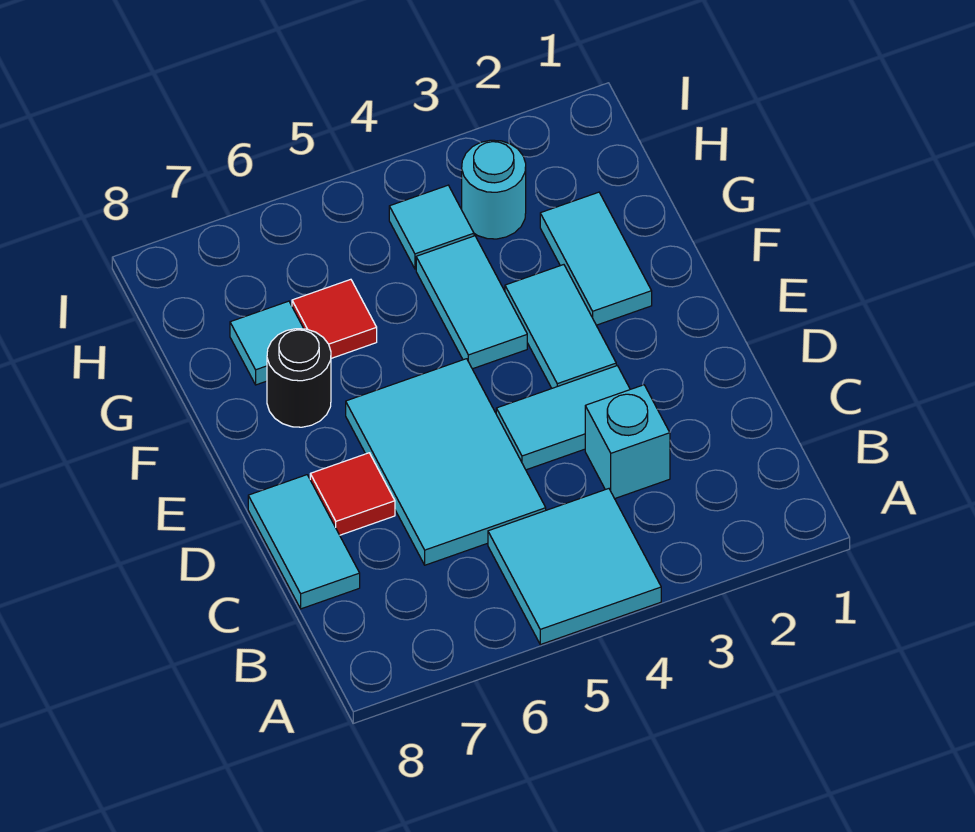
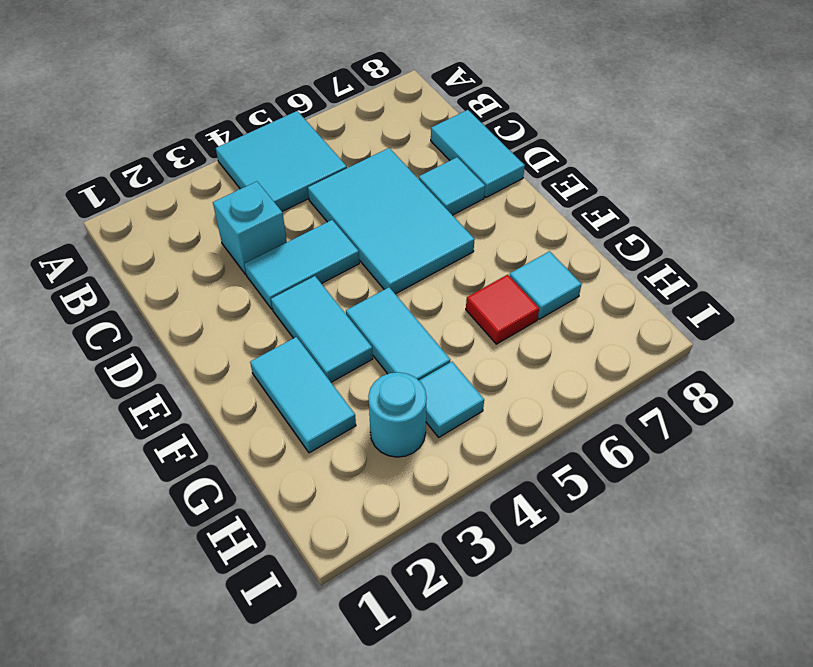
red tile D7 level 1 -> cyan tile D7 level 1
black round brick F7 level 1 -> none

